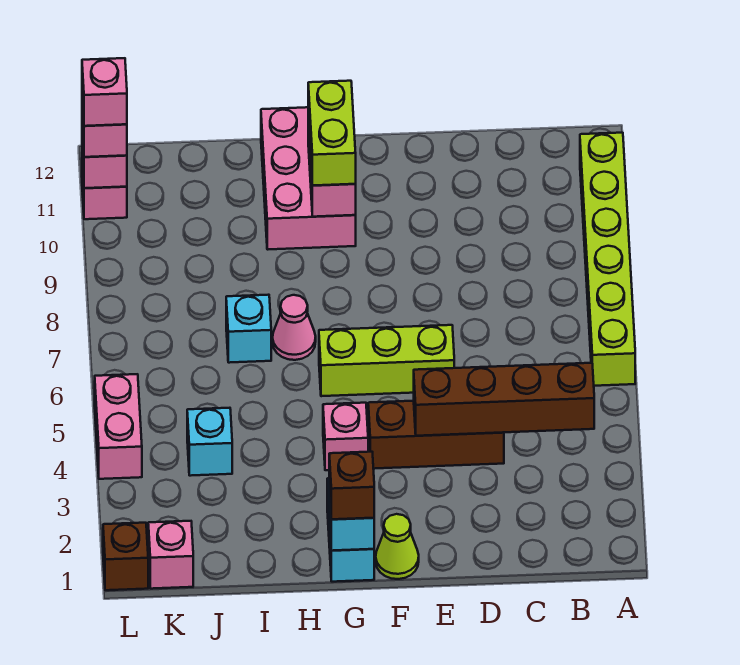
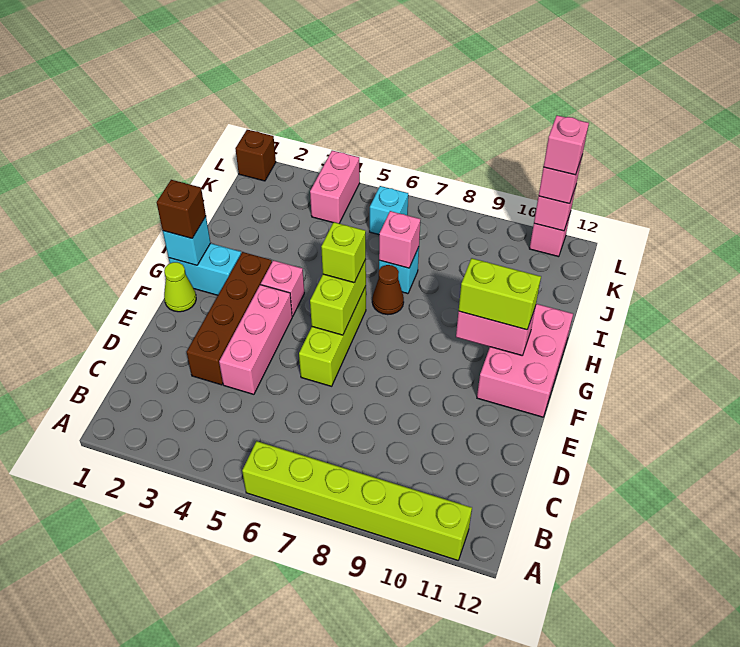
brown brick B4:E4 level 2 -> brown brick D3:G3 level 1
brown brick D4:F4 level 1 -> pink brick D4:F4 level 1
none -> lime brick F6:G6 level 2
none -> lime brick G6 level 3
pink brick G10:H12 level 1 -> pink brick F11:H12 level 1
pink cone H7 level 1 -> brown cone H7 level 1
cyan brick J4 level 1 -> cyan brick K6 level 1
pink brick K1 level 1 -> pink brick I7 level 2
pink brick L4:L5 level 1 -> pink brick K4:L4 level 1

